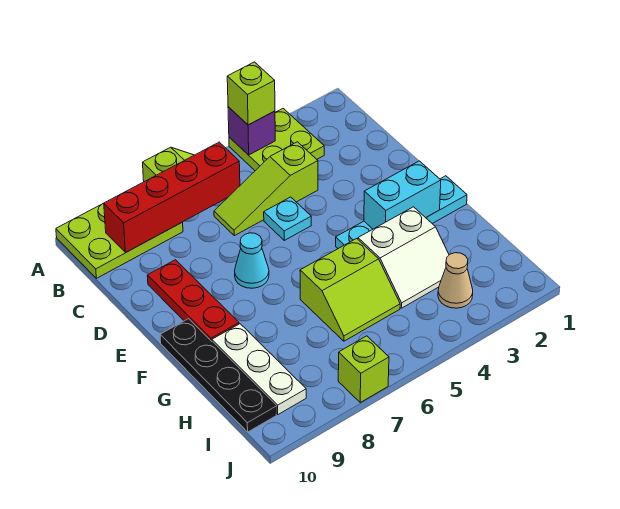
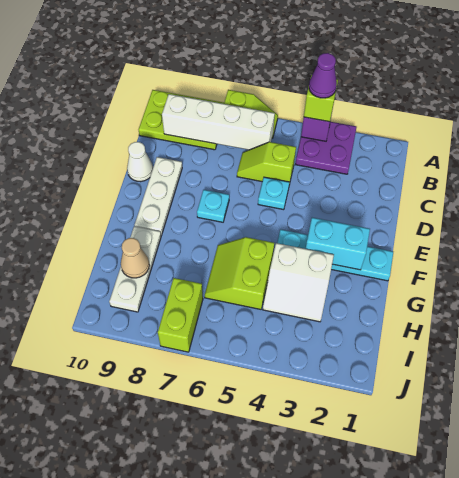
lime plate A3:B4 level 1 -> purple plate A3:B4 level 1
none -> purple cone A4 level 4
red brick B6:B9 level 2 -> white brick B6:B9 level 2
lime slope C4:C6 level 1 top 4 -> lime slope C5:C6 level 1 top 5
red plate D9:F9 level 1 -> white plate D9:F9 level 1
none -> white cone D10 level 1
cyan cone E7 level 1 -> cyan plate E7 level 1
black plate F10:I10 level 1 -> none
lime slope G5:H6 level 1 top G -> lime slope G5:H6 level 1 top 5
tan cone I3 level 1 -> tan cone H9 level 2
lime brick J7 level 1 -> lime brick I7:J7 level 1

